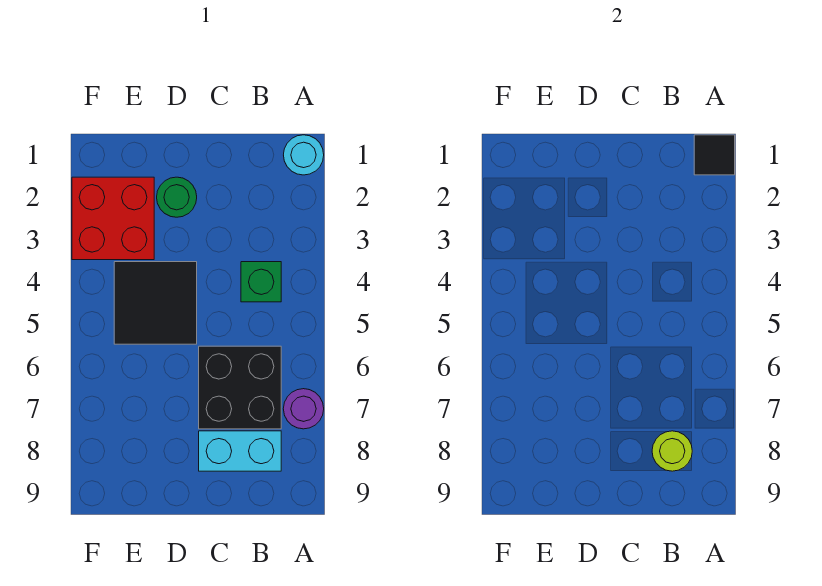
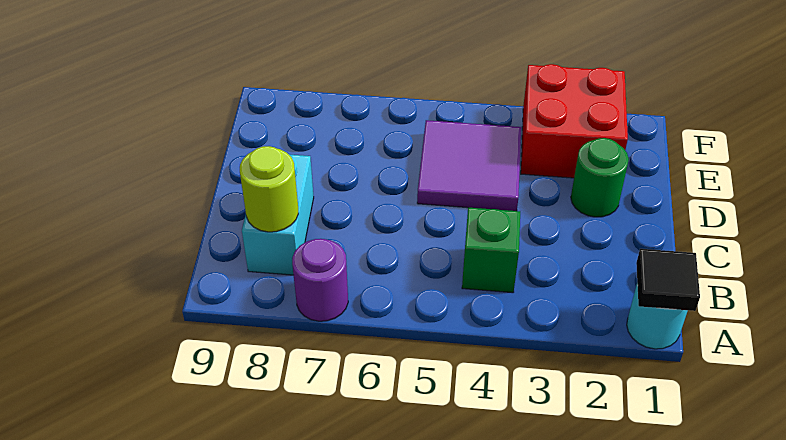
black brick B6:C7 level 1 -> none
black tile D4:E5 level 1 -> purple tile D4:E5 level 1

